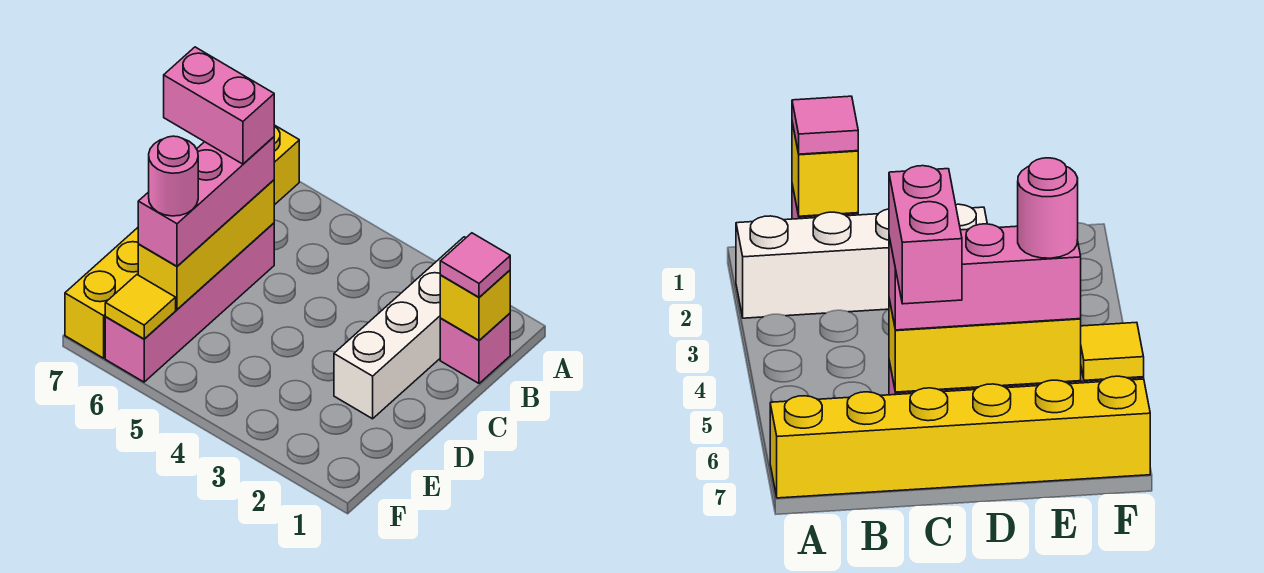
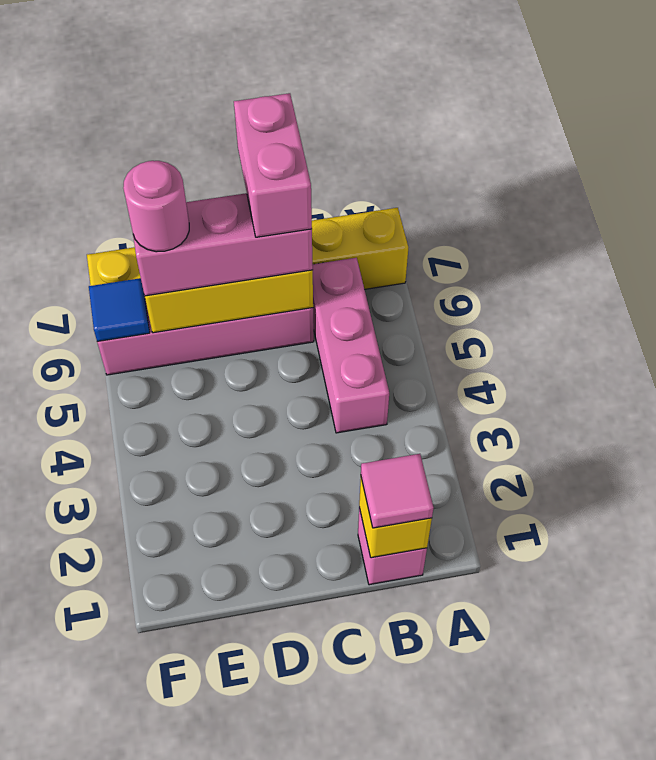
white brick A2:D2 level 1 -> none
none -> pink brick B4:B6 level 1
yellow tile F6 level 2 -> blue tile F6 level 2

